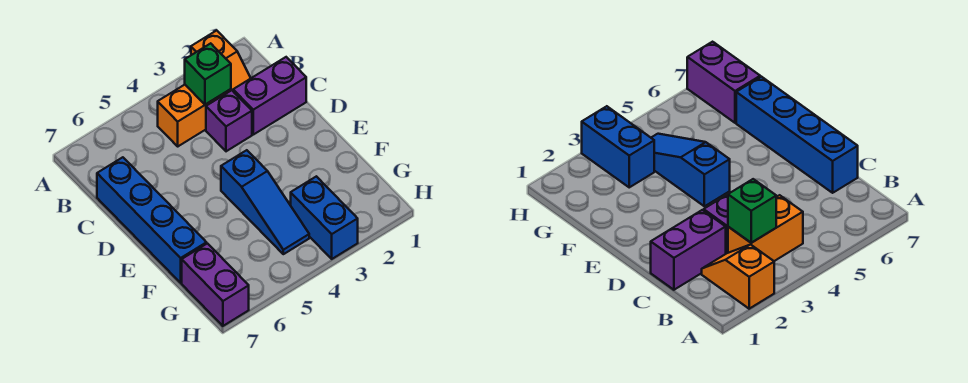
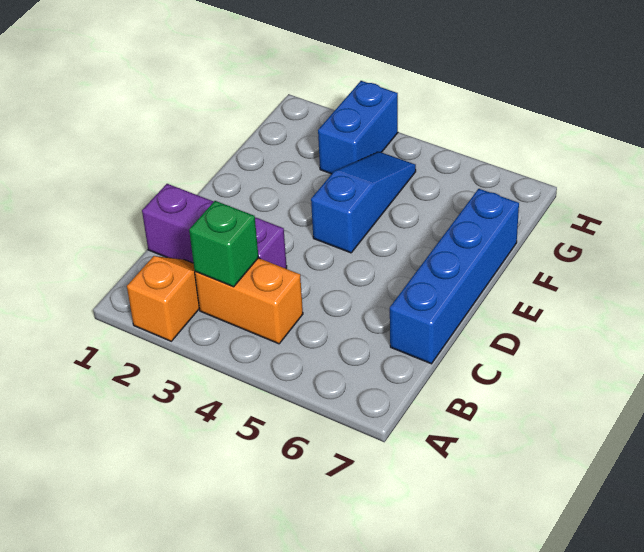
purple brick G7:H7 level 1 -> none

